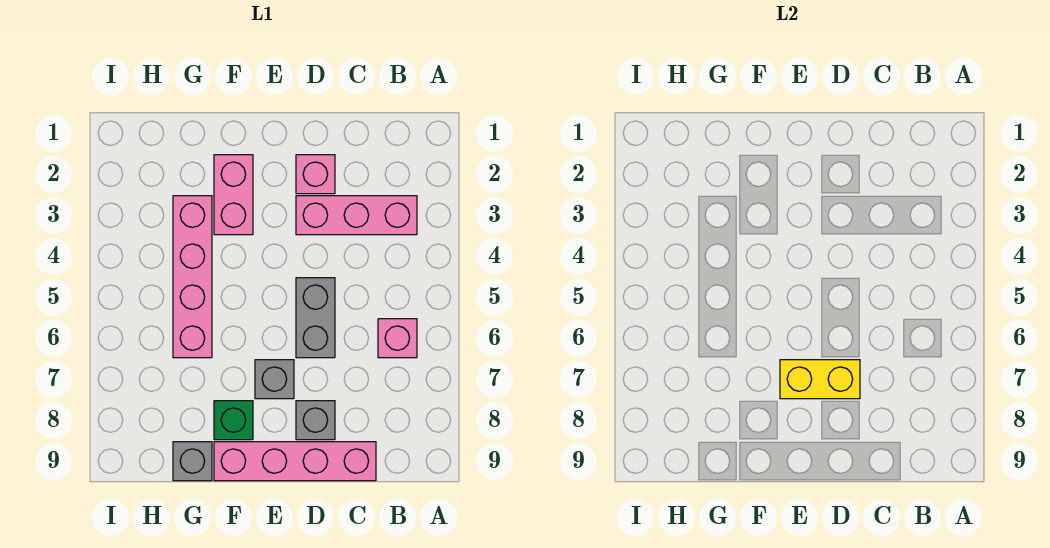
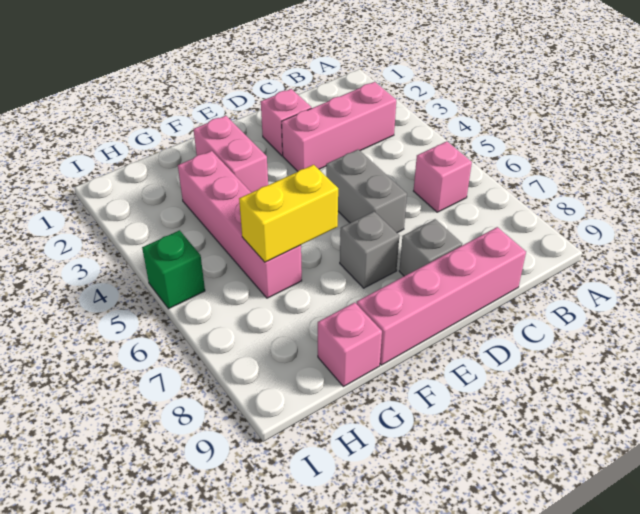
yellow brick D7:E7 level 2 -> yellow brick F6:G6 level 2
green brick F8 level 1 -> green brick I5 level 1
grey brick G9 level 1 -> pink brick G9 level 1

